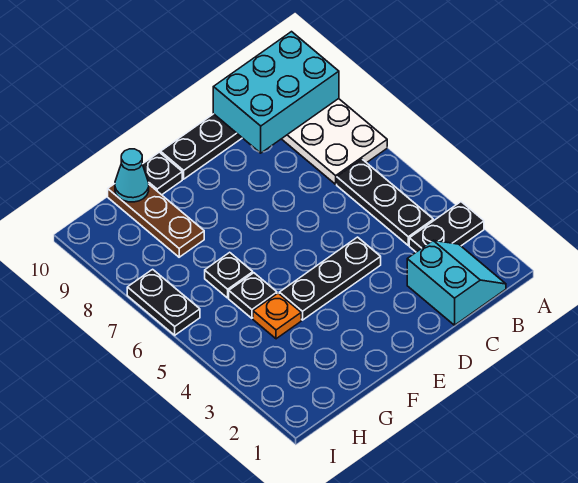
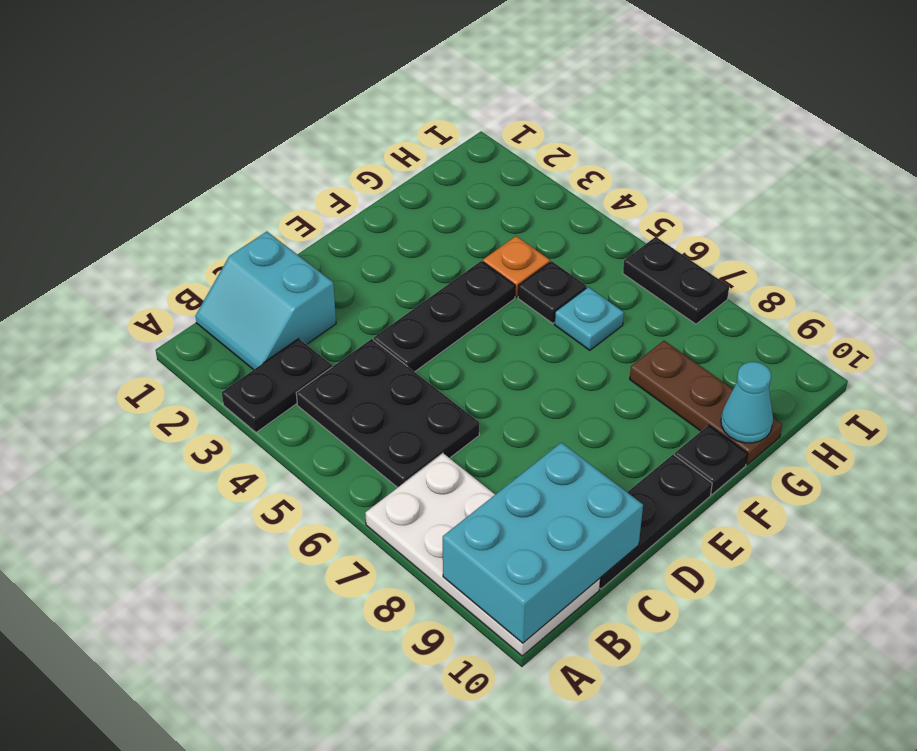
black plate B4:B6 level 1 -> black plate B4:C6 level 1
black plate G6 level 1 -> cyan plate G6 level 1

